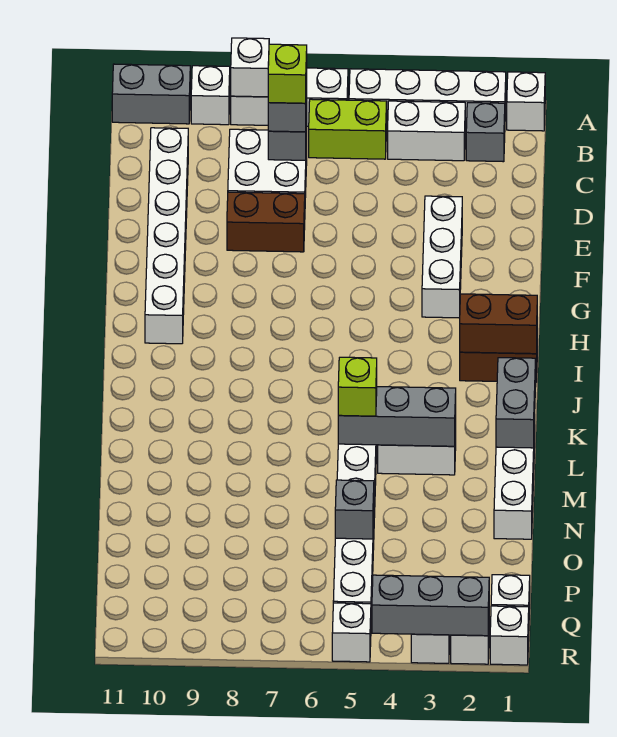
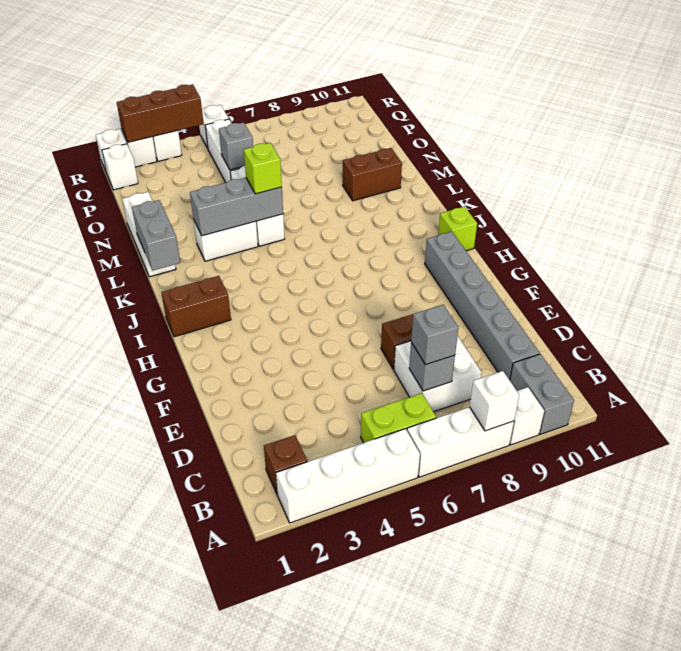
white brick A1 level 1 -> none
grey brick A10:A11 level 1 -> grey brick A10:B10 level 1
grey brick B2 level 1 -> brown brick B2 level 1
white brick B3:B4 level 1 -> none
lime brick C7 level 4 -> lime brick I11 level 1
white brick C10:H10 level 1 -> grey brick C10:H10 level 1
white brick E3:G3 level 1 -> none
brown brick I1:I2 level 2 -> brown brick M9:M10 level 1
grey brick R2:R4 level 2 -> brown brick R2:R4 level 2

